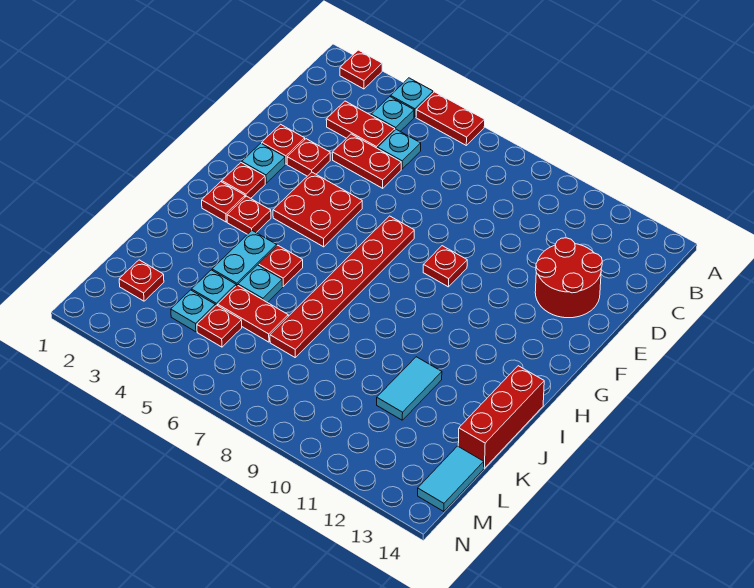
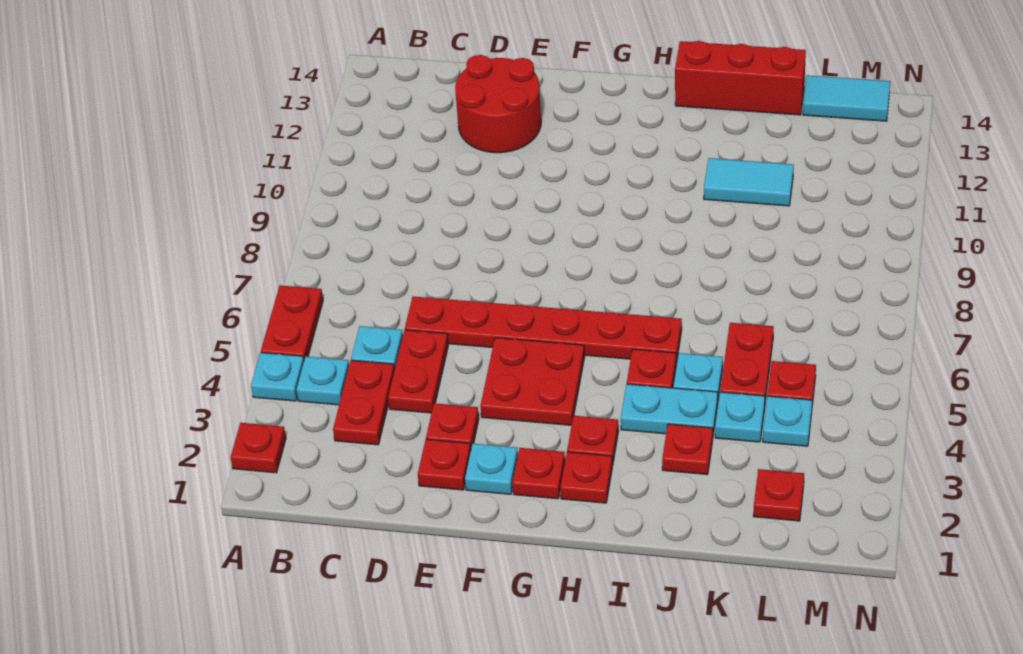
red plate F7:K7 level 1 -> red plate D6:I6 level 1
red plate F9 level 1 -> red plate J3 level 1

